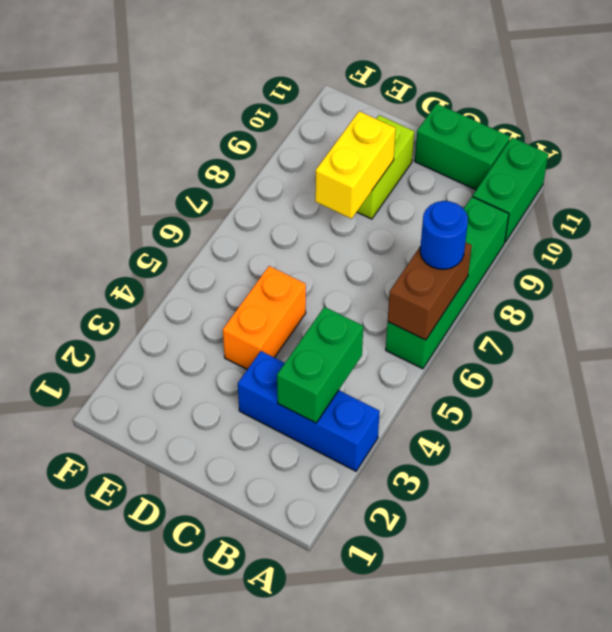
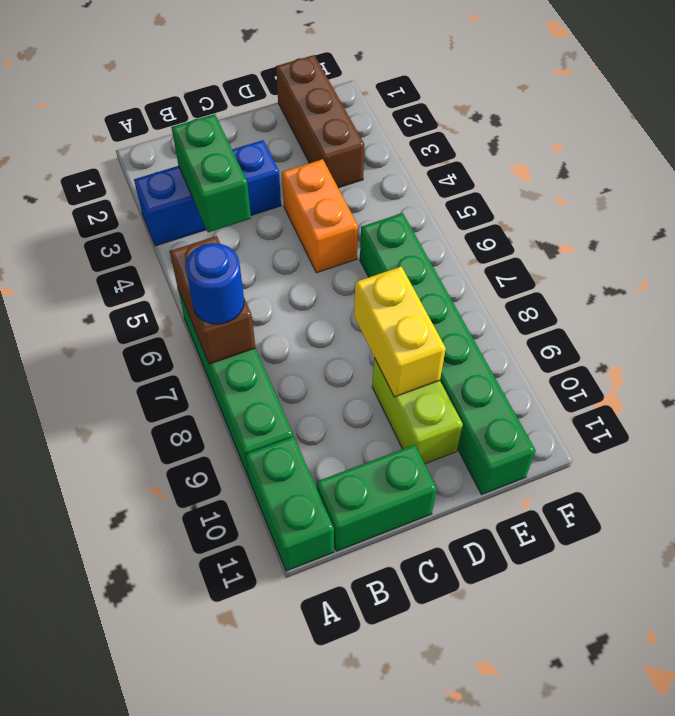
none -> brown brick E1:E3 level 1
none -> green brick E6:E11 level 1

